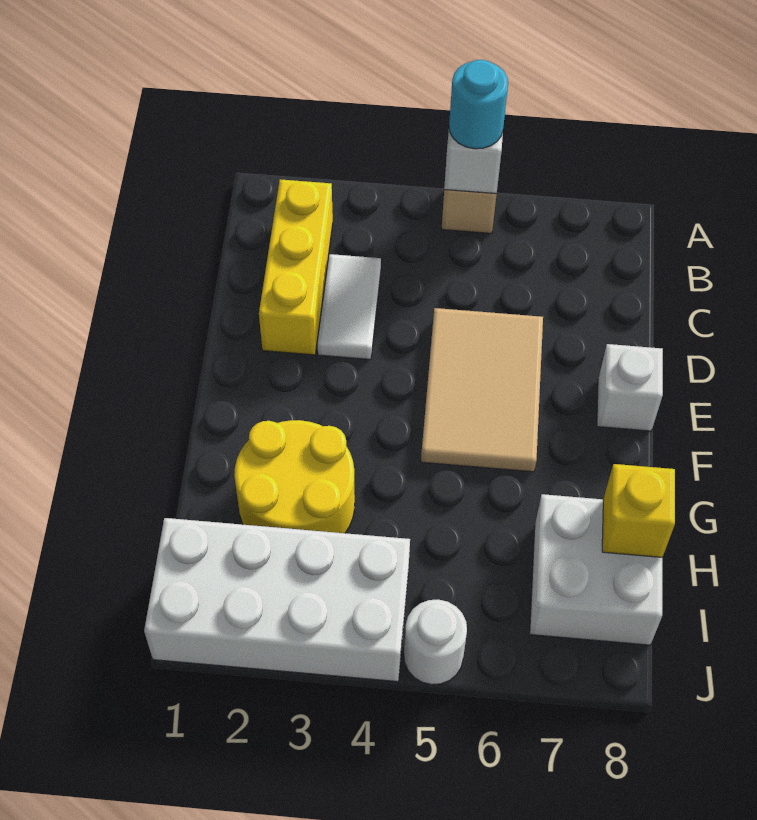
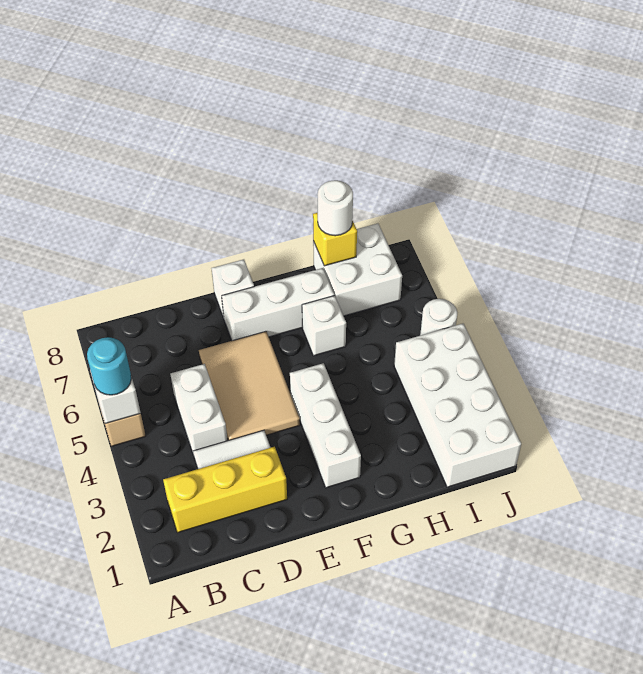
none -> white brick C4:C5 level 1
tan tile D5:F6 level 1 -> tan tile D4:E6 level 1
none -> white brick E7:G7 level 1
none -> white brick F2:F4 level 1
yellow round brick G2:H3 level 1 -> none
none -> white brick G6 level 1
none -> white round brick H8 level 3

